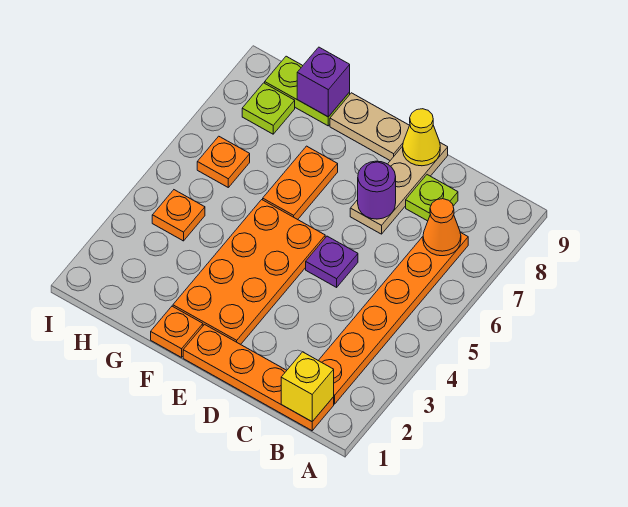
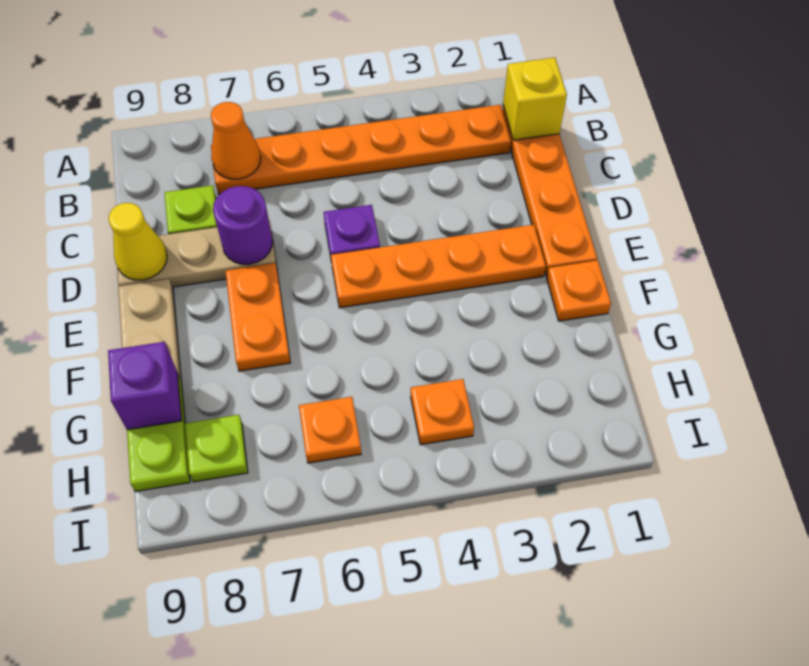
orange plate E2:F5 level 1 -> orange plate E2:E5 level 1
orange plate F6:F7 level 1 -> orange plate E7:F7 level 1

